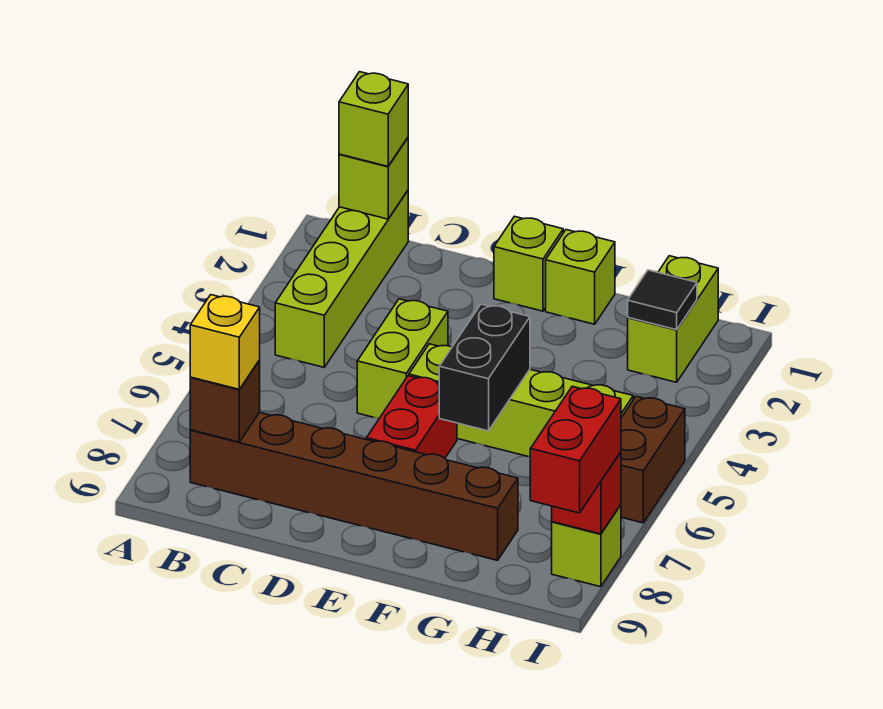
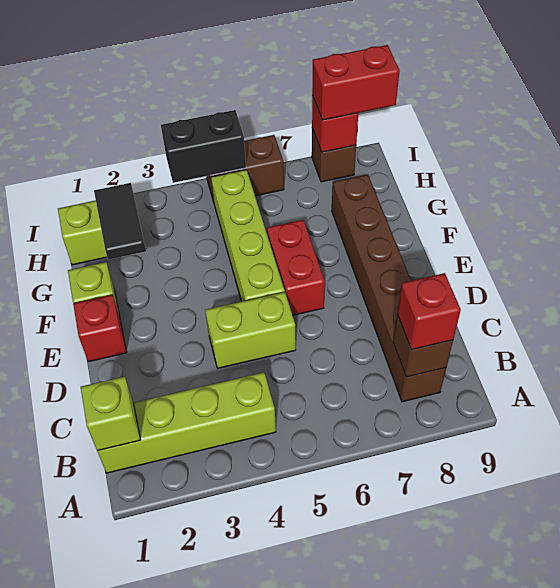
lime brick B1 level 3 -> none
yellow brick B8 level 3 -> red brick B8 level 3
lime brick E1 level 1 -> red brick E1 level 1
red brick E6:E7 level 1 -> red brick E6:F6 level 1
black brick F5:F6 level 2 -> black brick I4:I5 level 2
black tile H2 level 2 -> black tile G2:H2 level 2
lime brick I8 level 1 -> brown brick I8 level 1

